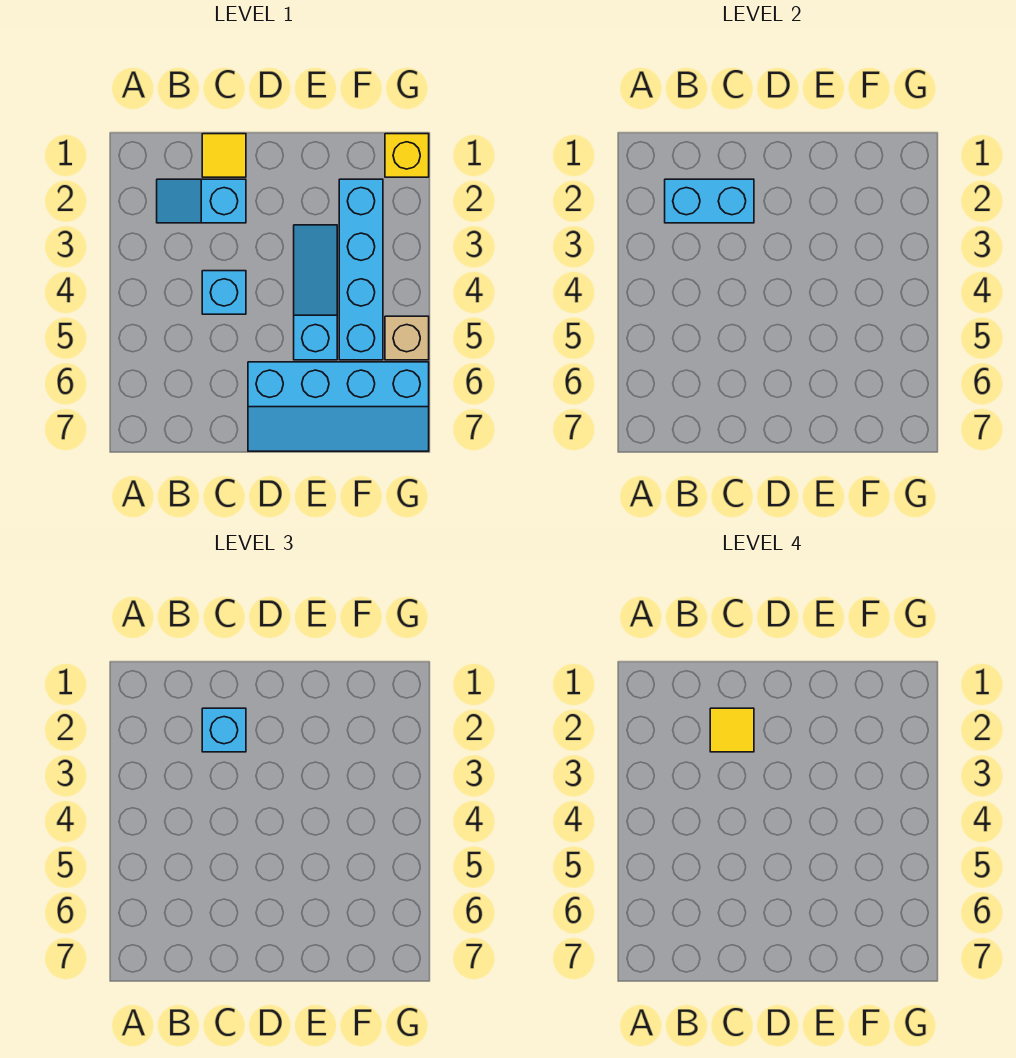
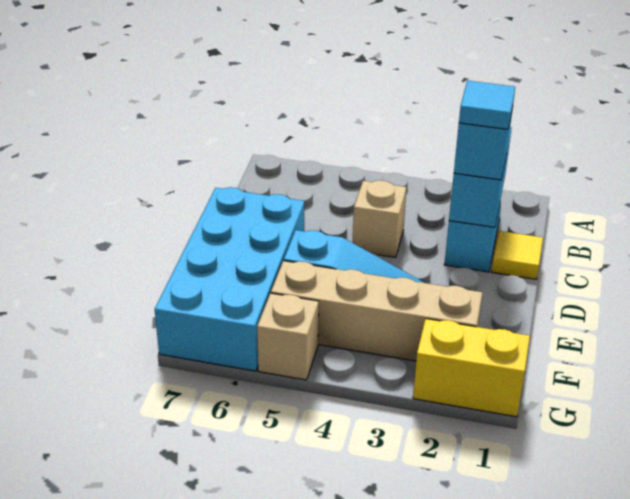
yellow tile C2 level 4 -> cyan tile C2 level 4
cyan brick C4 level 1 -> tan brick C4 level 1
cyan slope D6:G7 level 1 top 6 -> cyan brick D6:G7 level 1
cyan brick F2:F5 level 1 -> tan brick F2:F5 level 1
yellow brick G1 level 1 -> yellow brick G1:G2 level 1

